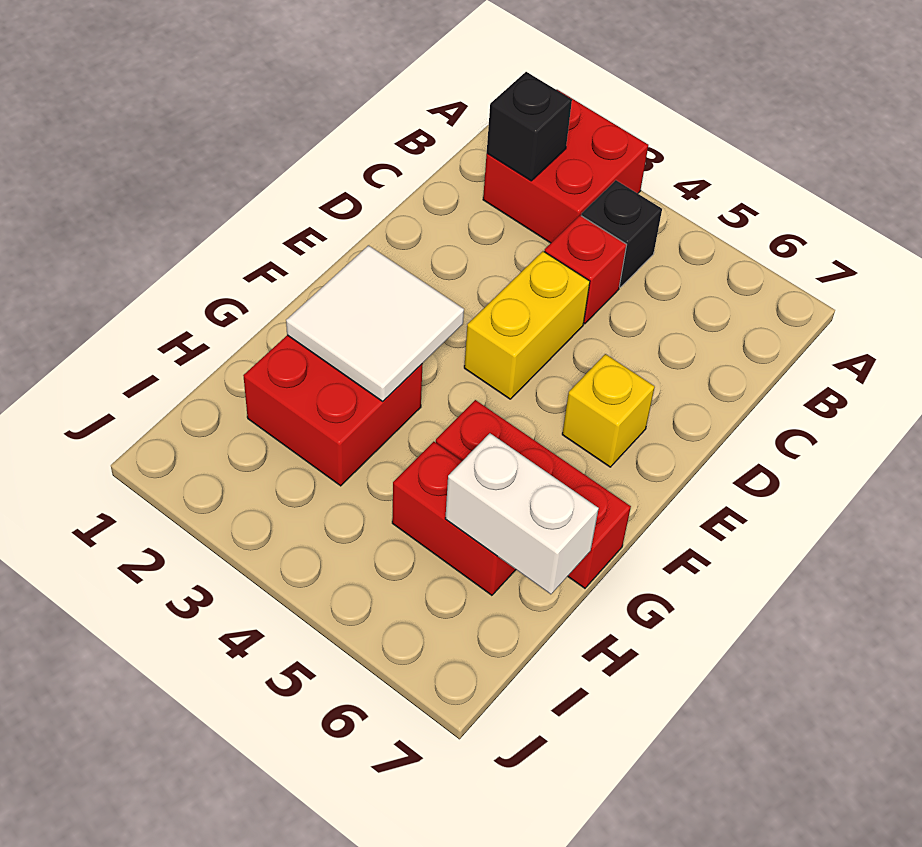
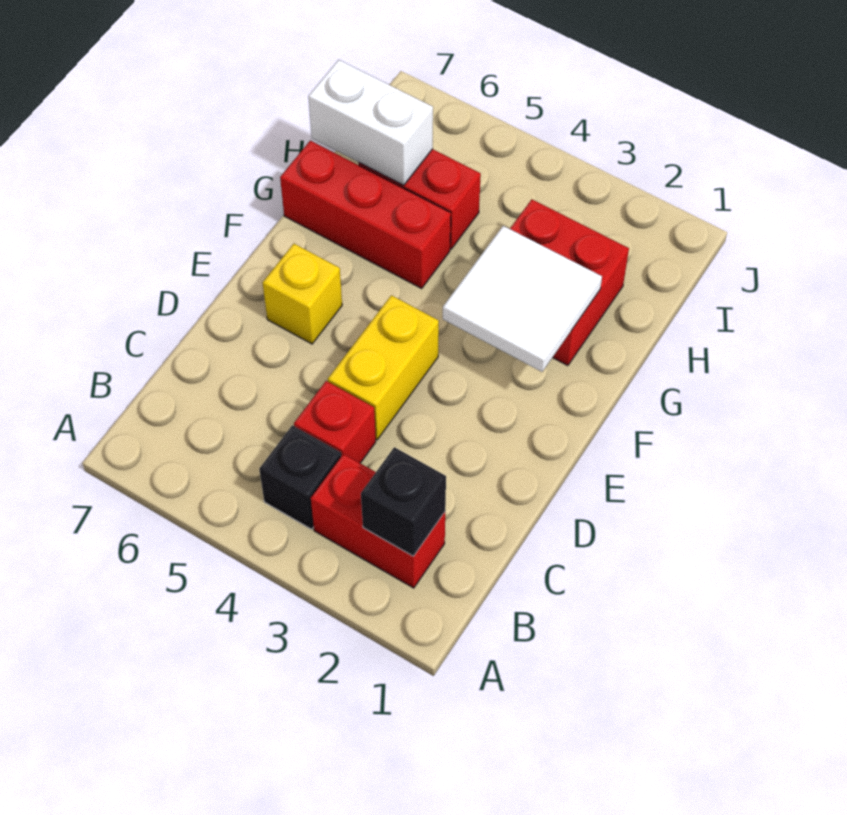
red brick A2:B3 level 1 -> red brick B2:B3 level 1

